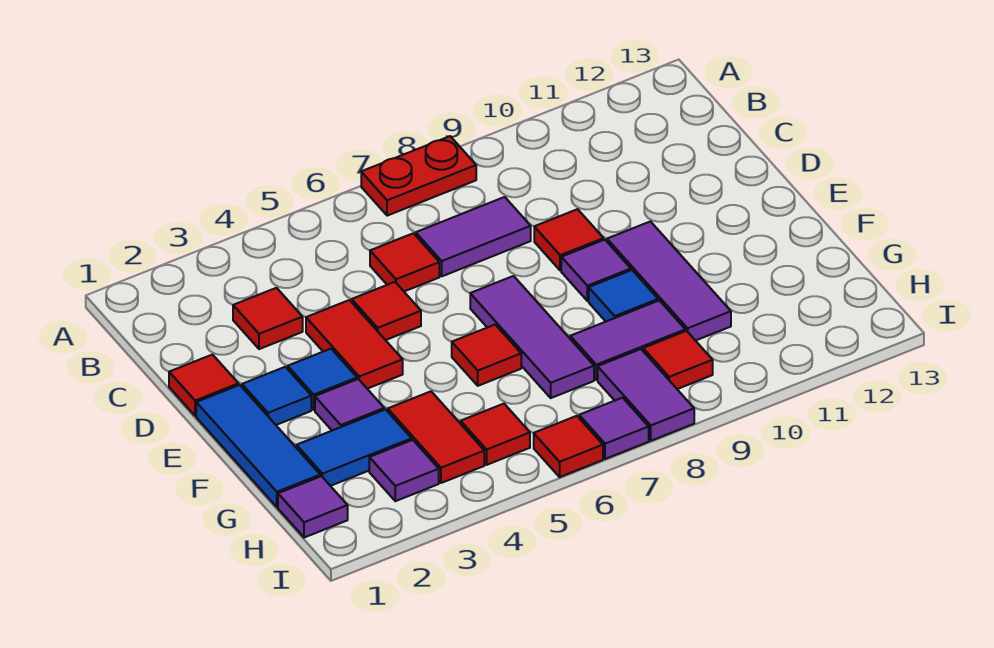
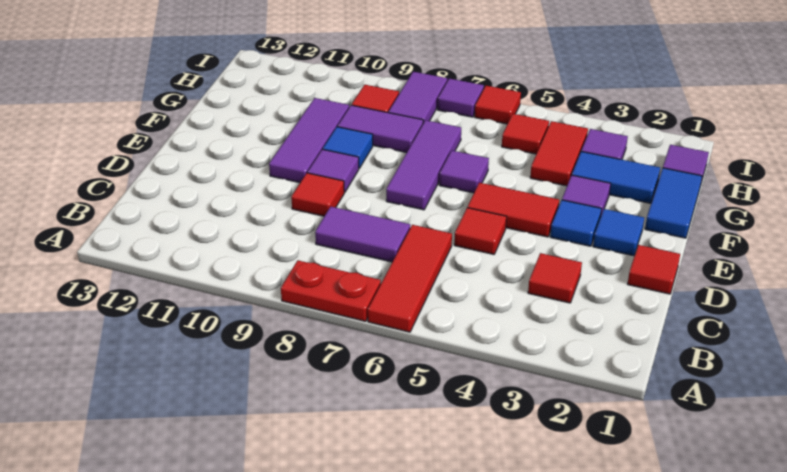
red tile C6 level 1 -> red tile A6:C6 level 1
red tile D4:E4 level 1 -> red tile E4:E5 level 1
blue tile E1:G1 level 1 -> blue tile F1:G1 level 1
red tile F6 level 1 -> purple tile F6 level 1

